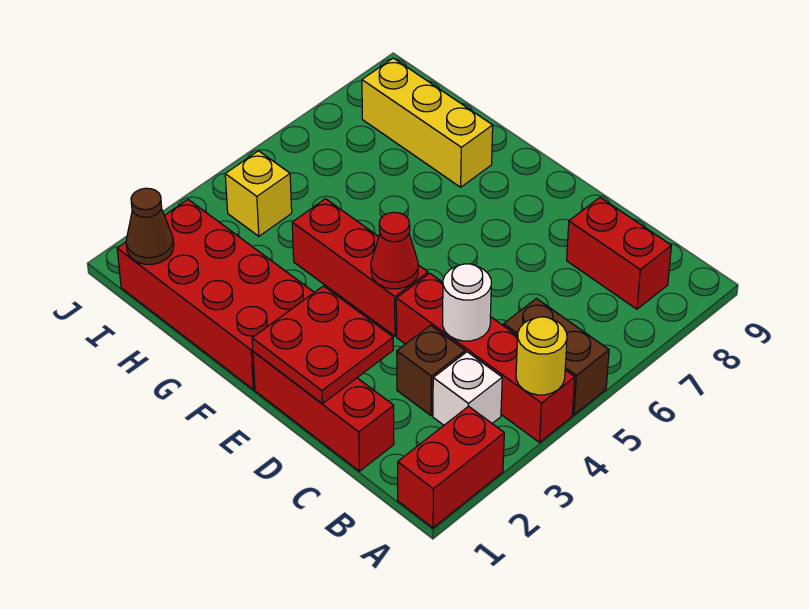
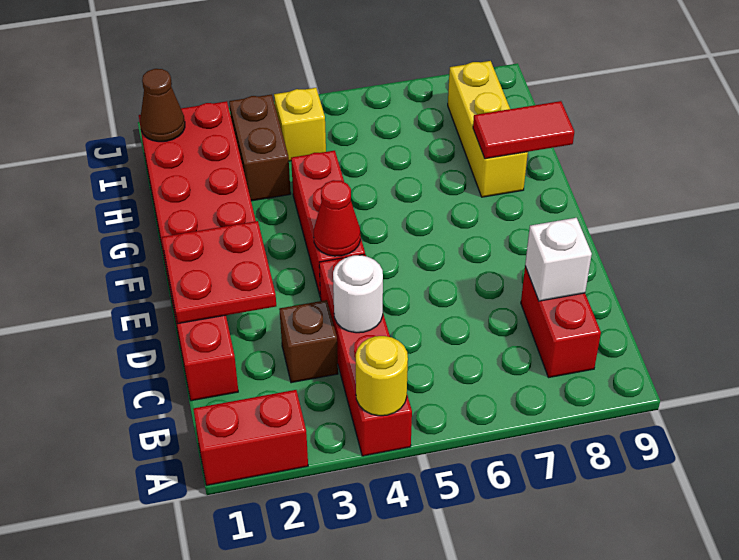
brown brick A5:B5 level 1 -> brown brick H3:I3 level 1
white brick B3 level 1 -> white brick C8 level 2
none -> red tile G8:G9 level 2

